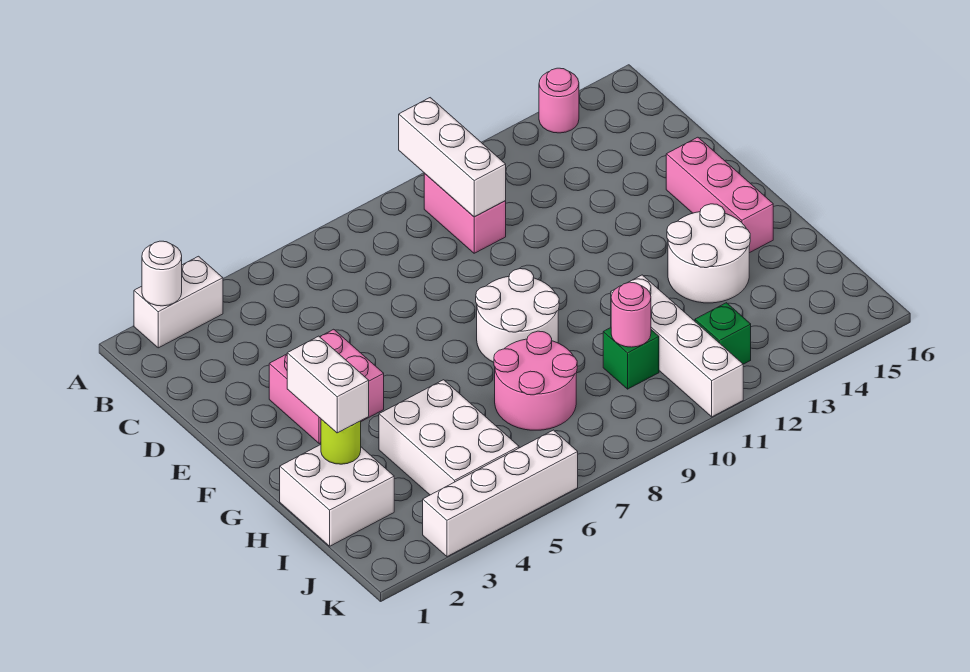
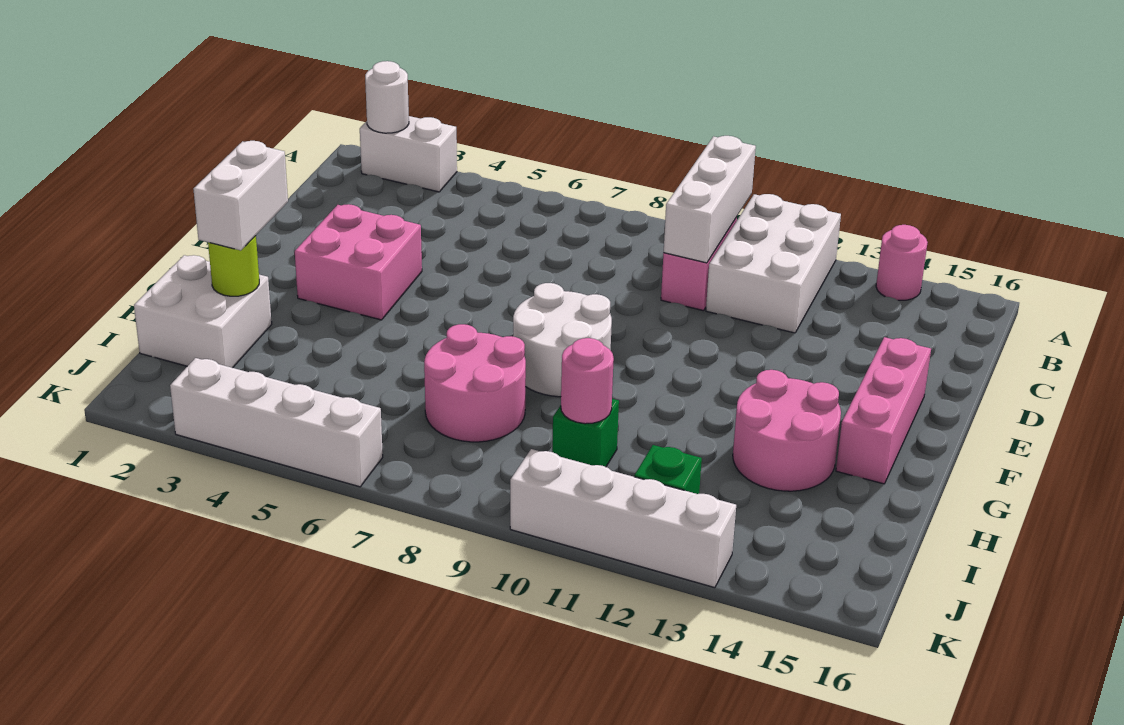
white round brick G13:H14 level 1 -> pink round brick G13:H14 level 1
white brick H4:J5 level 1 -> white brick A11:C12 level 1
white brick H11:K11 level 1 -> white brick K10:K13 level 1

